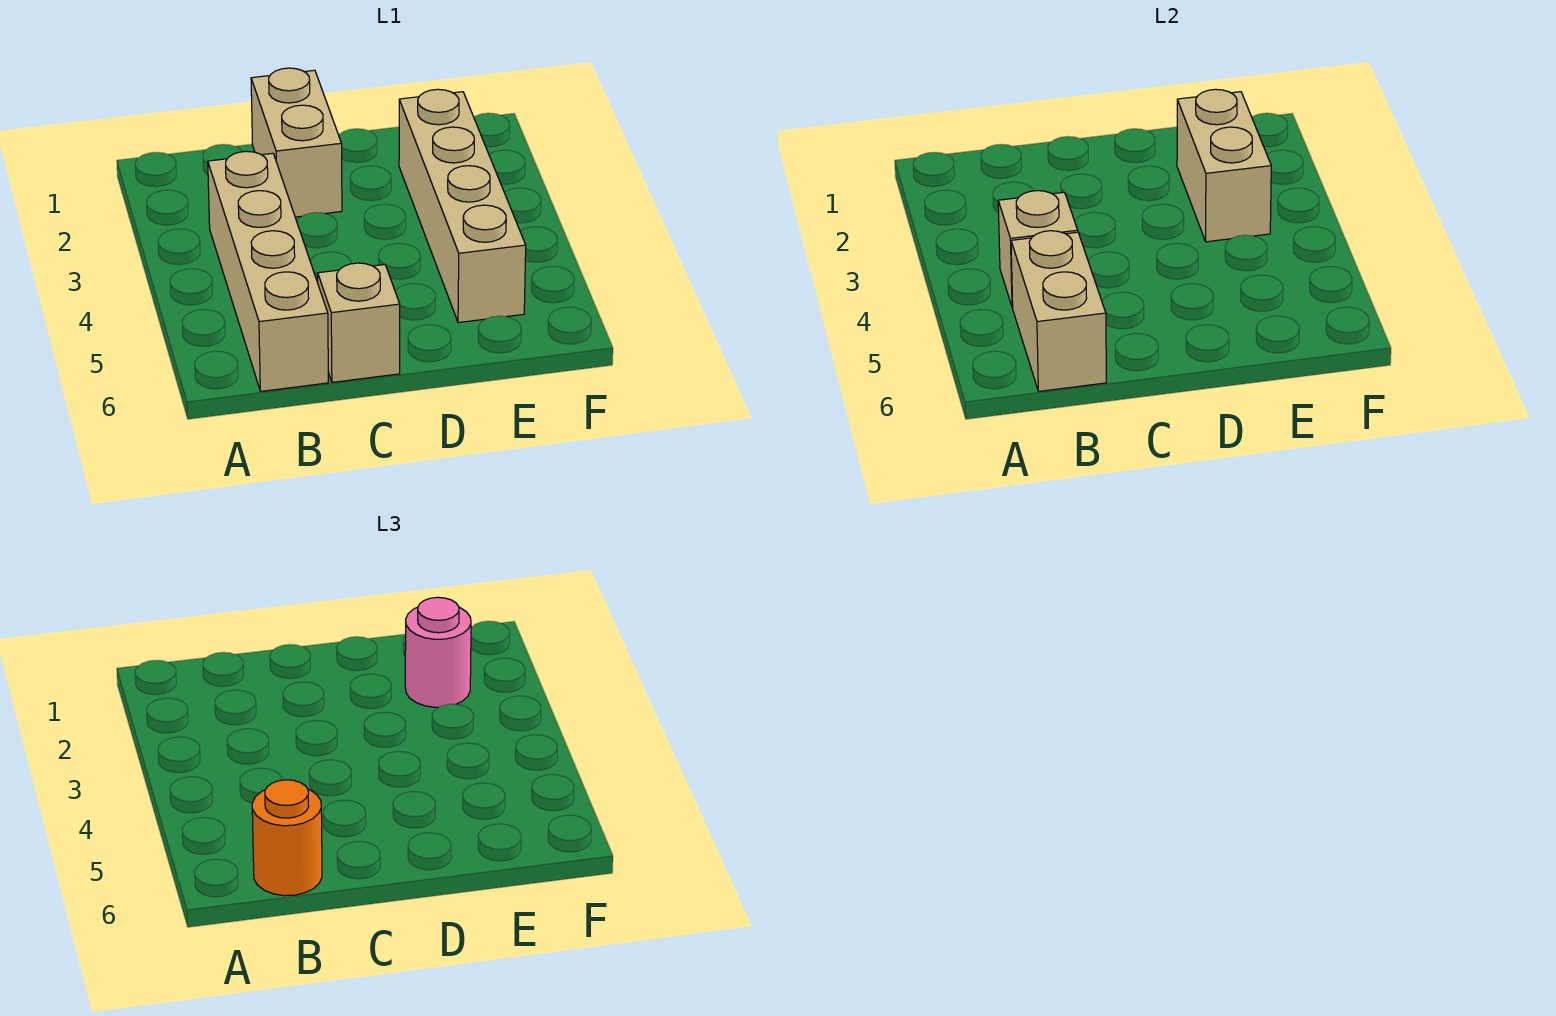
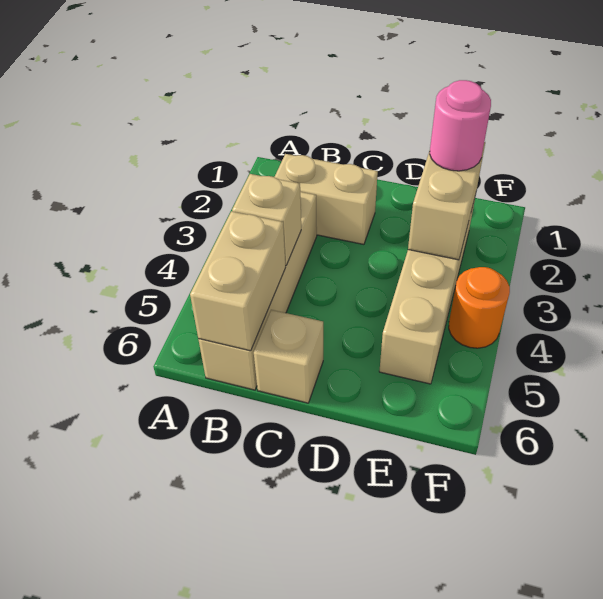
orange round brick B6 level 3 -> orange round brick F4 level 1
tan brick C1:C2 level 1 -> tan brick B2:C2 level 1

